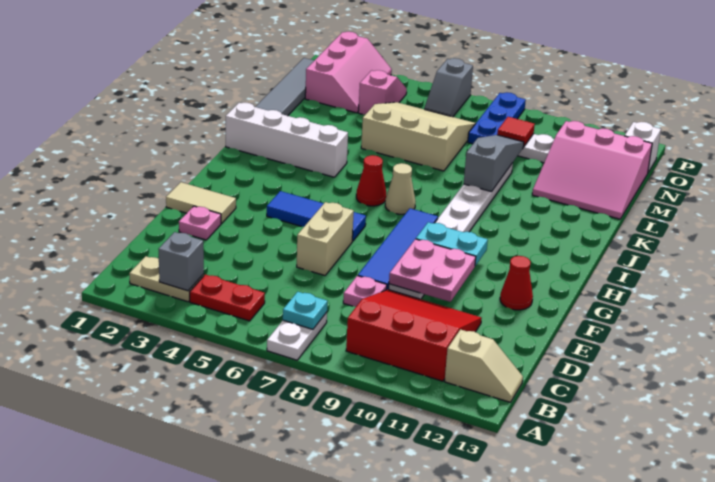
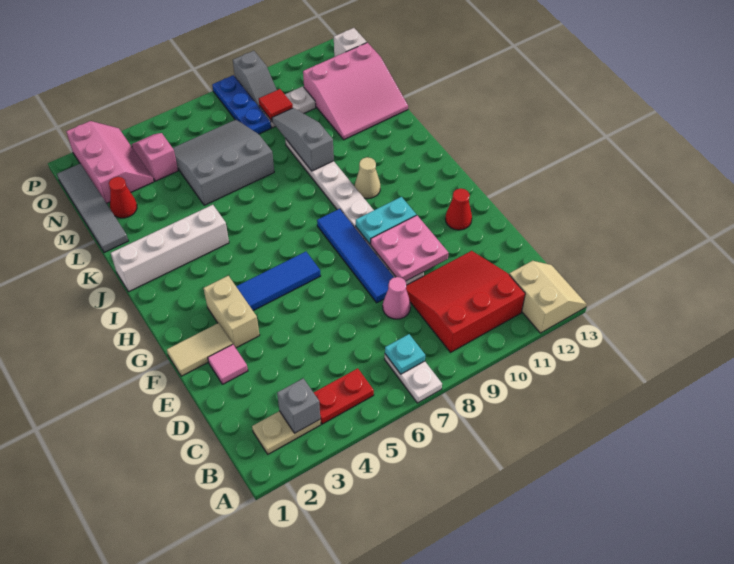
tan slope B12:B13 level 1 top 12 -> tan slope A12:B13 level 1 top 12
pink plate D8 level 1 -> pink cone D8 level 1
pink plate E2 level 1 -> pink tile E2 level 1
tan brick E6:F6 level 1 -> tan brick F3:G3 level 1
red cone I6 level 1 -> red cone M2 level 1
tan cone I7 level 1 -> tan cone I10 level 1
tan slope L5:N7 level 1 top L -> grey slope L5:N7 level 1 top L
grey slope O6:P6 level 1 top P -> grey slope O9:P9 level 1 top P

